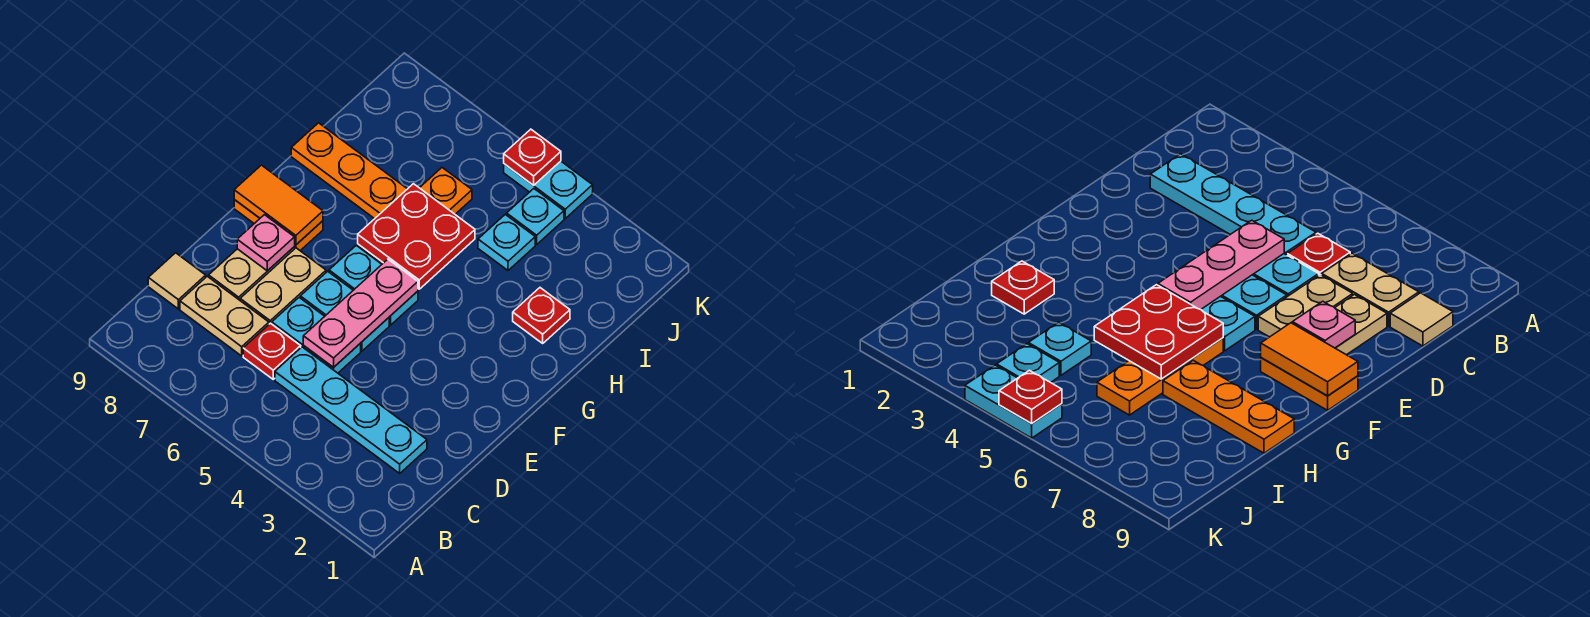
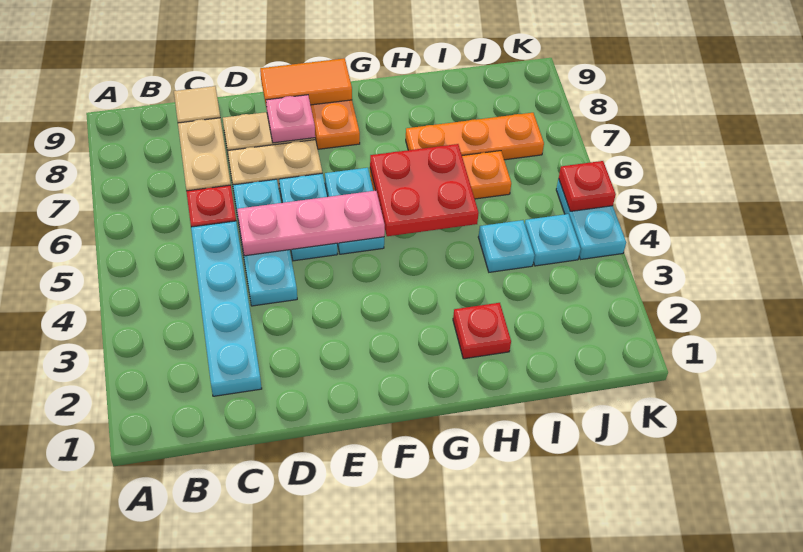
cyan plate D5:D6 level 1 -> cyan plate D4:D6 level 1
orange tile F8:F9 level 2 -> orange tile E9:F9 level 2
orange plate H7:H9 level 1 -> orange plate H7:J7 level 1

